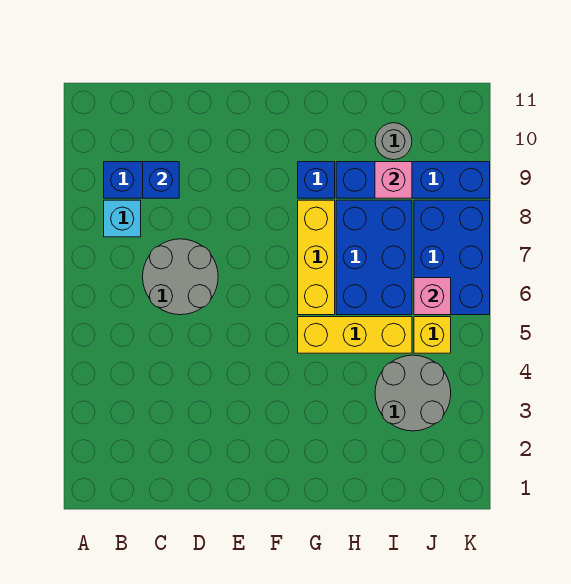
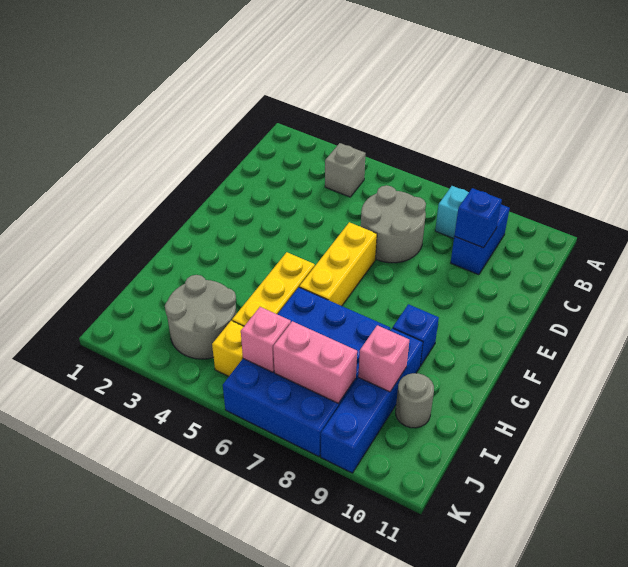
none -> grey brick B4 level 1
yellow brick G6:G8 level 1 -> yellow brick E6:G6 level 1
none -> pink brick J7:J8 level 2

